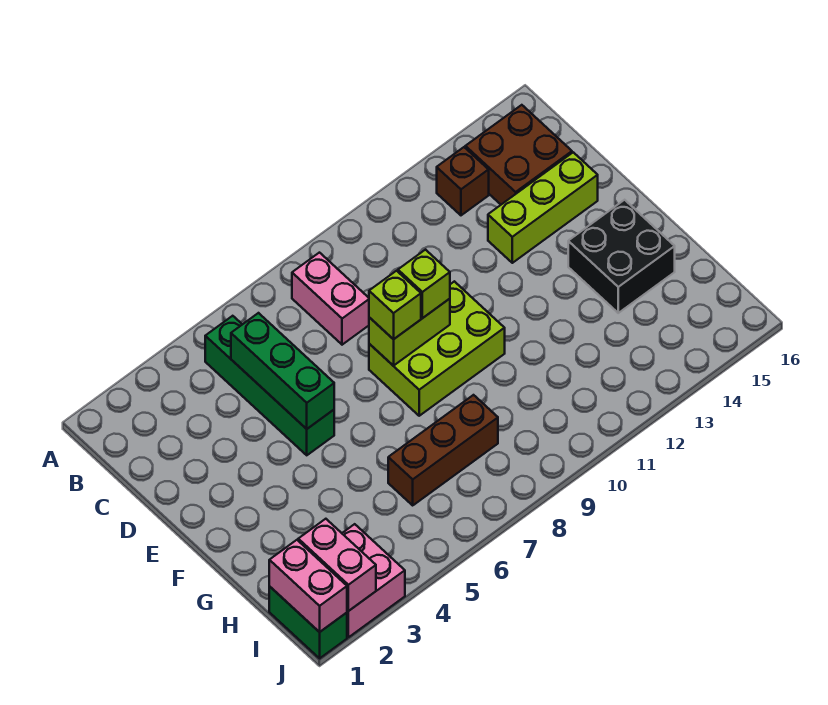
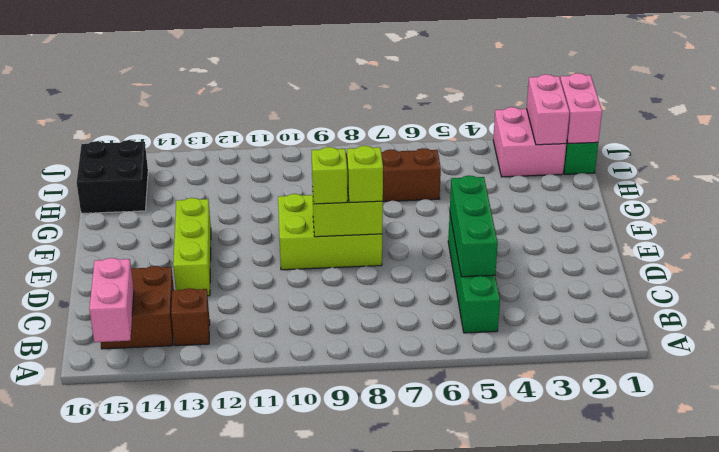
pink brick B8:C8 level 1 -> pink brick A15:B15 level 2
lime brick D13:D15 level 1 -> lime brick D13:F13 level 1
black brick F14:G15 level 1 -> black brick H15:I16 level 1

